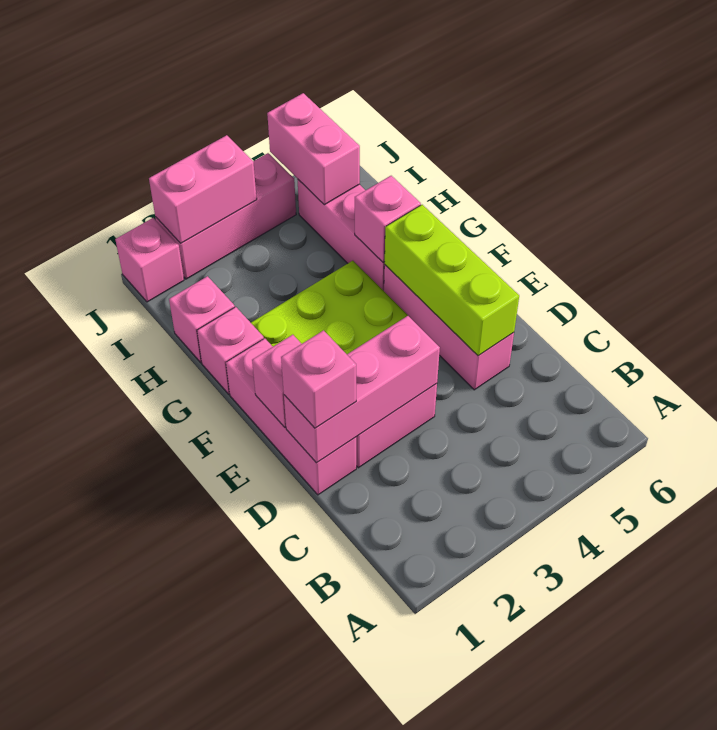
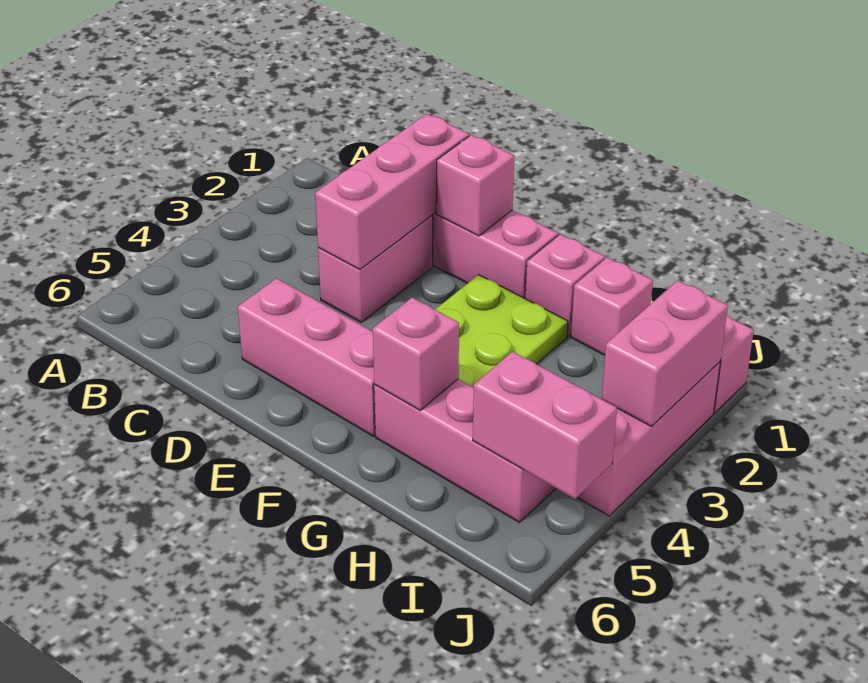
pink brick D1 level 3 -> none
lime brick D5:F5 level 2 -> none

